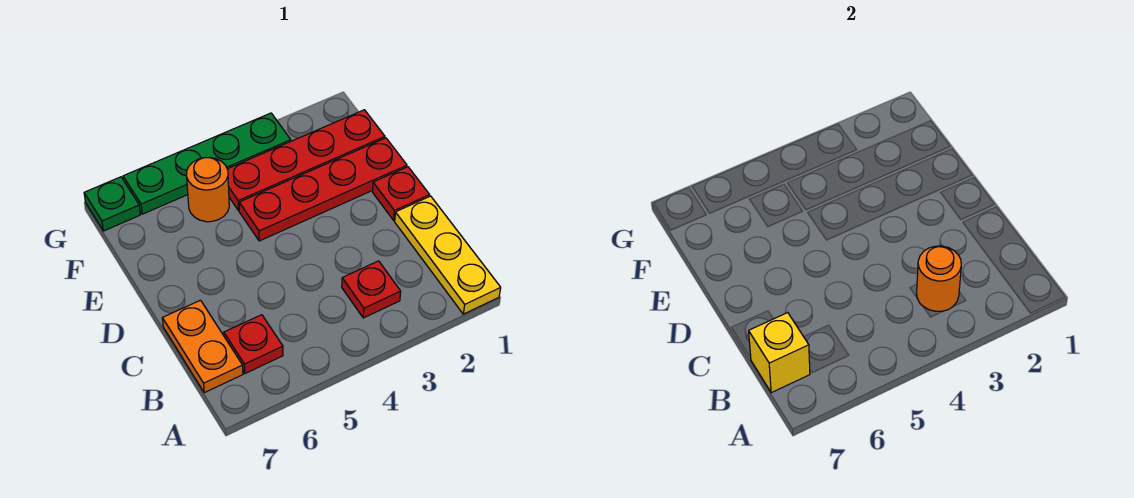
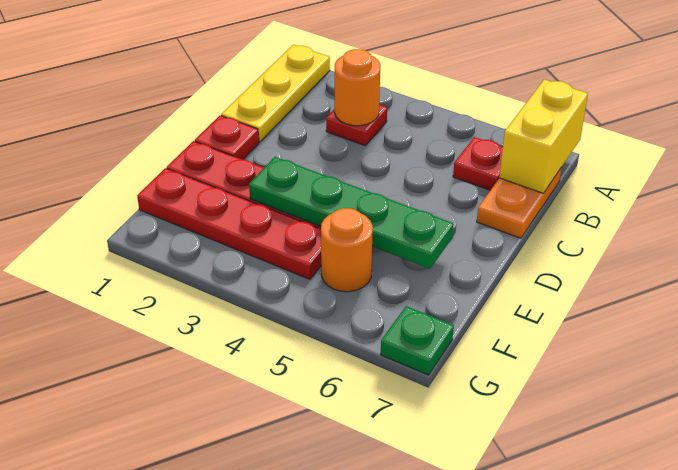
yellow brick B7 level 2 -> yellow brick A7:B7 level 2
green plate G3:G6 level 1 -> green plate E3:E6 level 2

